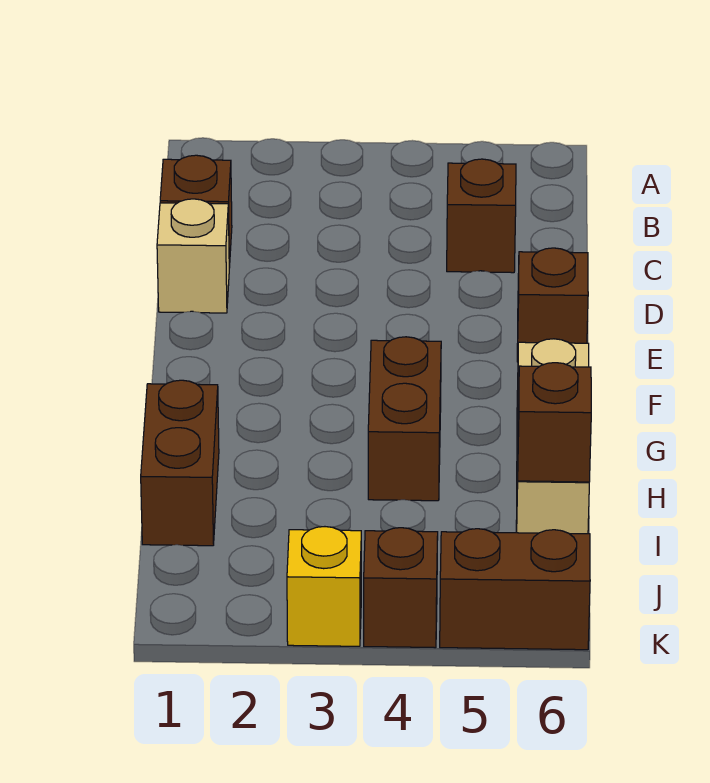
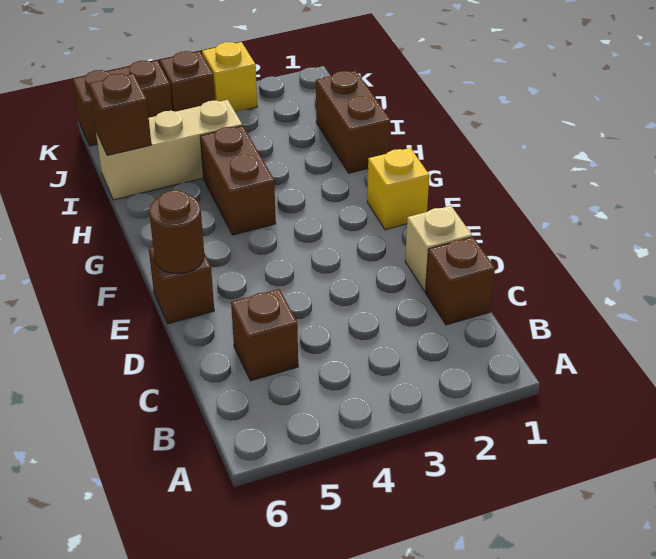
none -> brown round brick E6 level 2
none -> yellow brick F1 level 1
tan brick G6:I6 level 1 -> tan brick I4:I6 level 1

